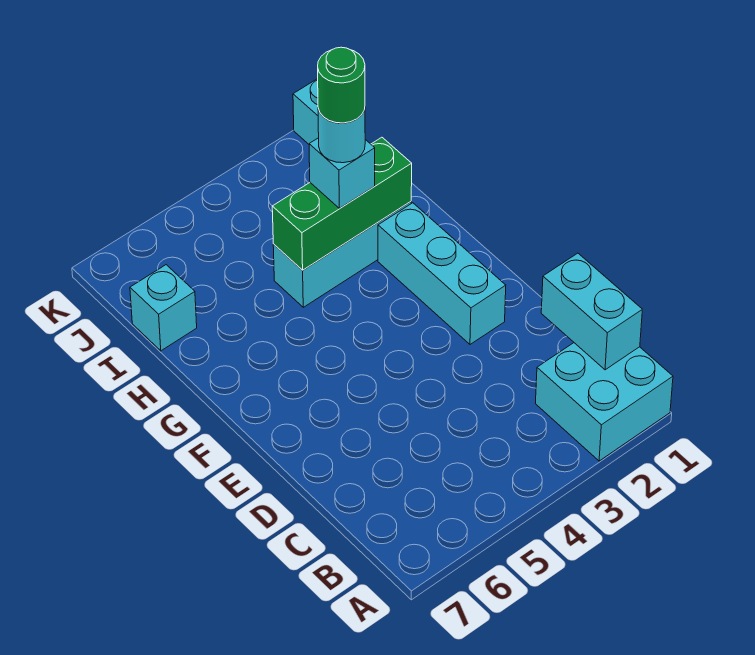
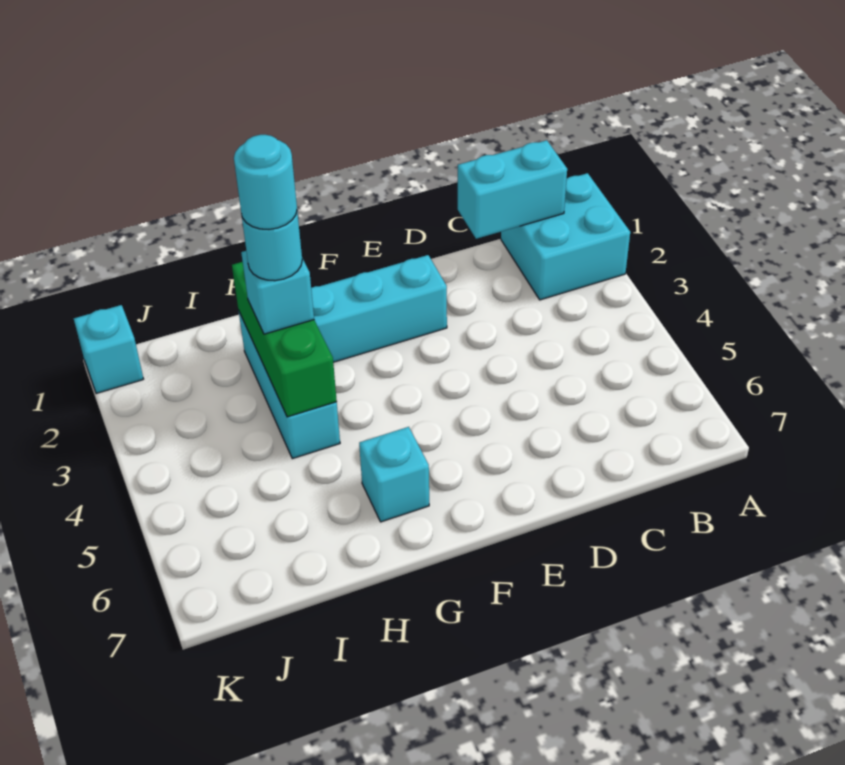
green round brick H3 level 5 -> cyan round brick H3 level 5
cyan brick I7 level 1 -> cyan brick G6 level 1

